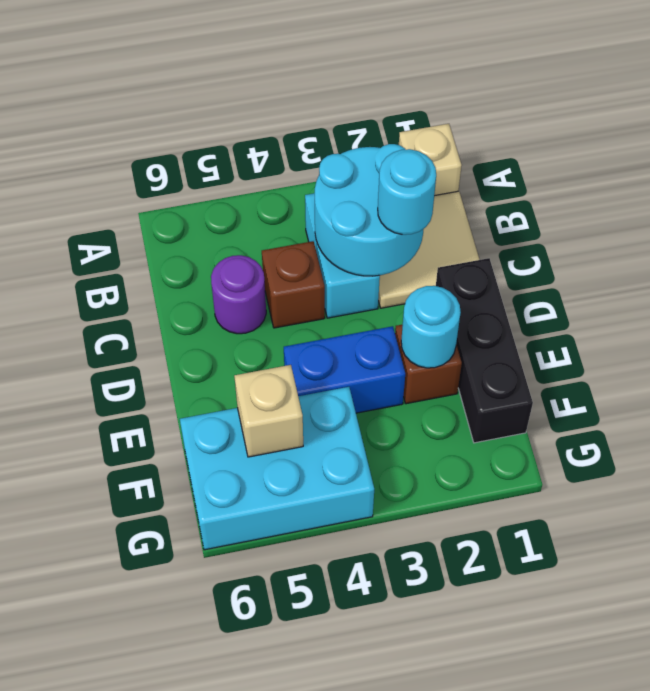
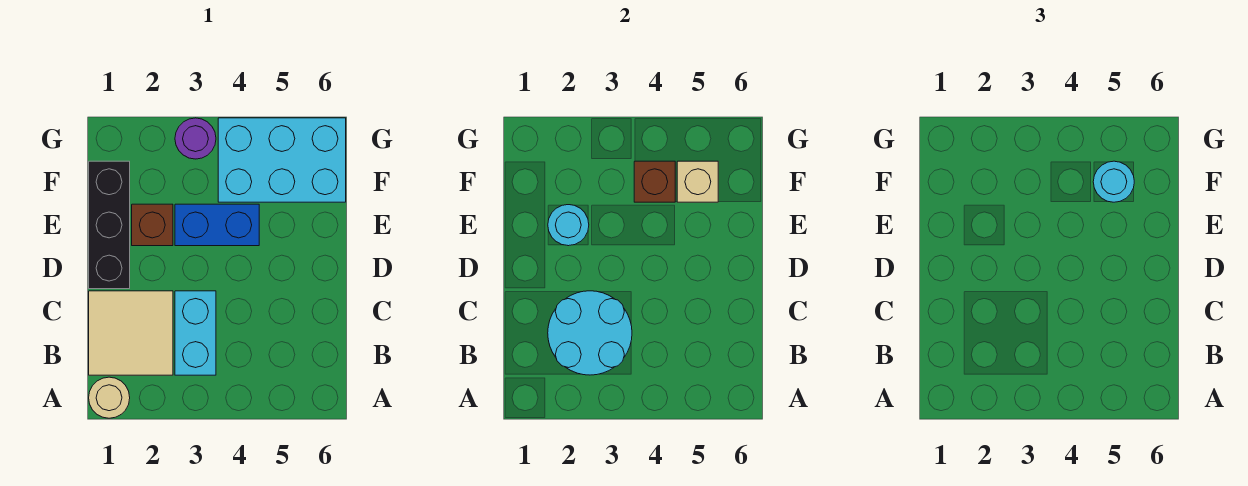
tan brick A1 level 1 -> tan round brick A1 level 1
cyan round brick C2 level 3 -> cyan round brick F5 level 3
brown brick C4 level 1 -> brown brick F4 level 2
purple round brick C5 level 1 -> purple round brick G3 level 1

